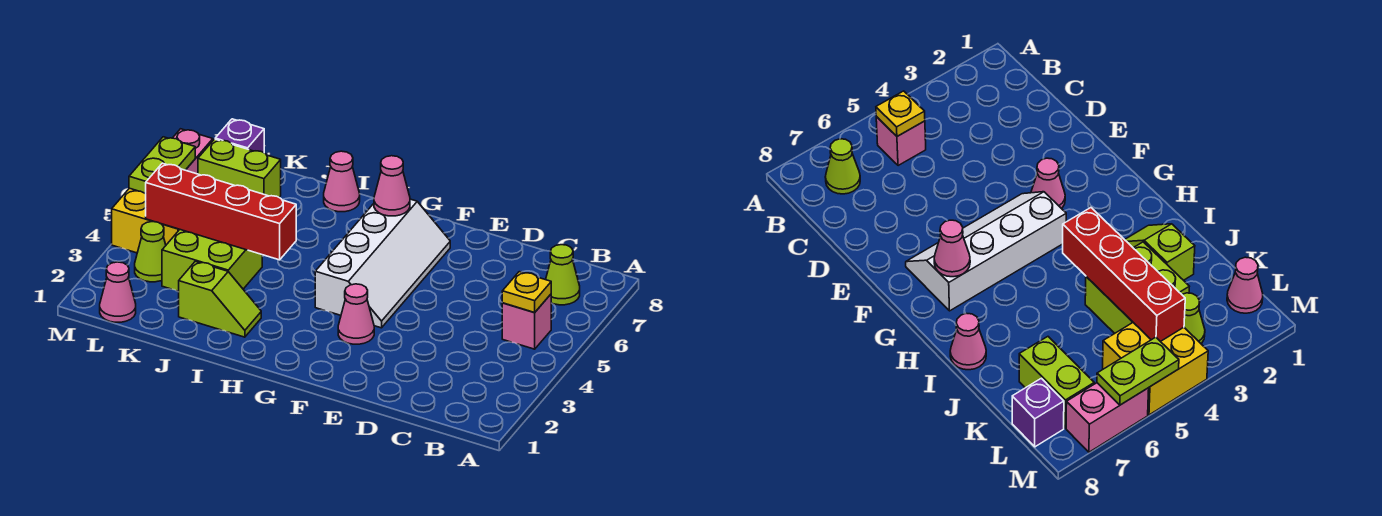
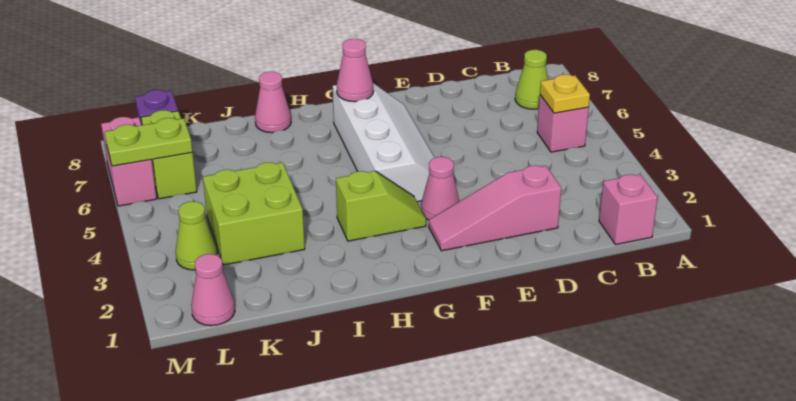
none -> pink brick B1 level 1
none -> pink slope D2:F2 level 1 top D
lime slope I2:J2 level 1 top J -> lime slope G3:H3 level 1 top H
red brick I4:L4 level 2 -> none
lime brick K7:L7 level 1 -> lime brick L6:L7 level 1
yellow brick L4:M5 level 1 -> none
lime plate M5:M6 level 2 -> lime plate L6:M6 level 2

